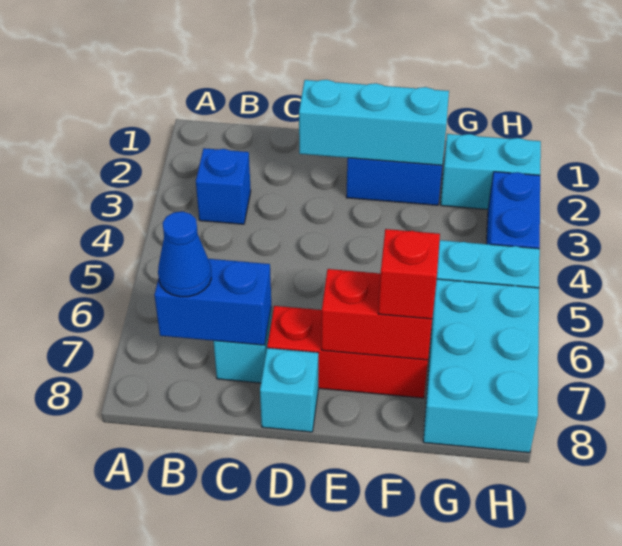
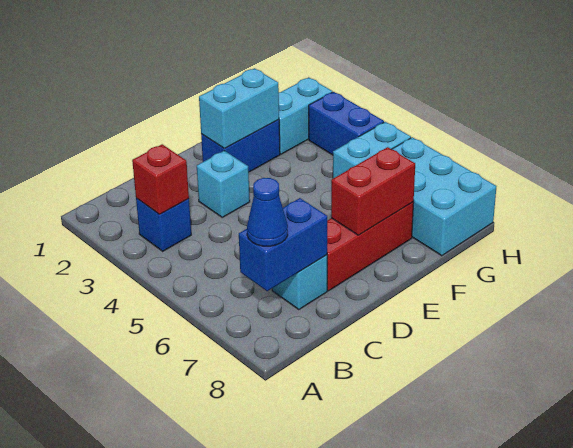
cyan brick D2:F2 level 2 -> cyan brick E2:F2 level 2
cyan brick D8 level 1 -> cyan brick D3 level 1
red brick F7 level 3 -> red brick B3 level 2

